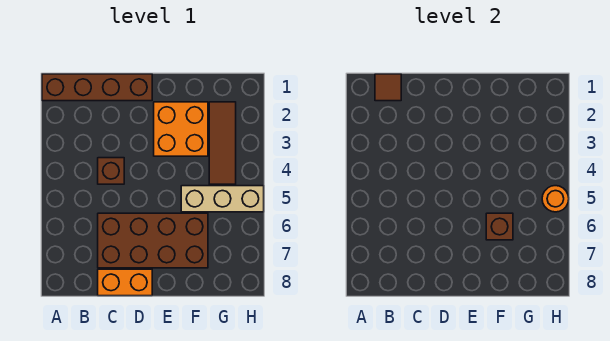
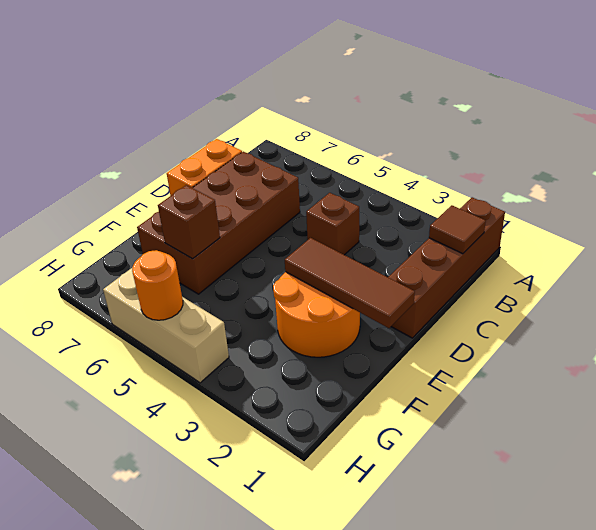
orange brick E2:F3 level 1 -> orange round brick E2:F3 level 1
tan brick F5:H5 level 1 -> tan brick H4:H6 level 1
brown tile G2:G4 level 1 -> brown tile E1:E3 level 2

